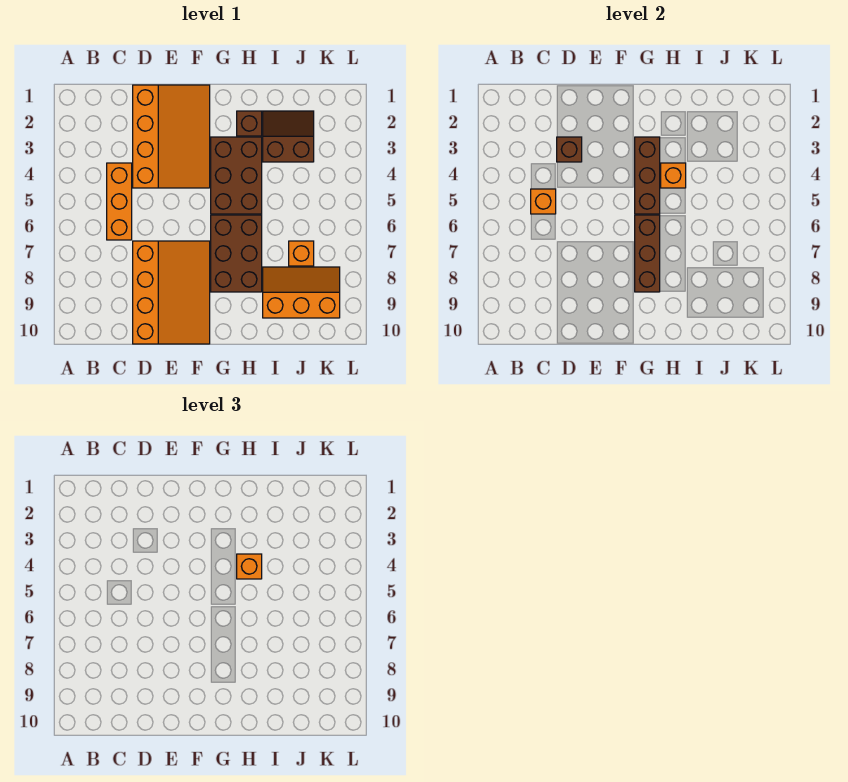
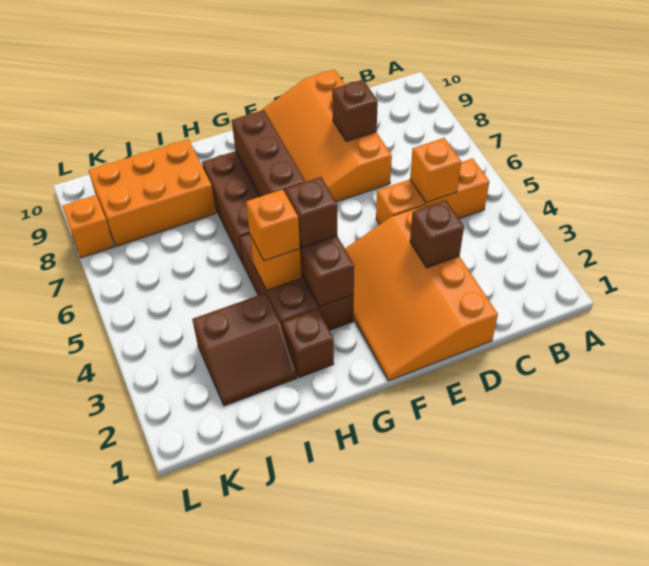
orange brick C4:C6 level 1 -> orange brick B5:D5 level 1
none -> brown brick D8 level 2
none -> brown brick G4 level 3
orange slope I8:K9 level 1 top 9 -> orange brick I8:K9 level 1
orange brick J7 level 1 -> orange brick L8 level 1

